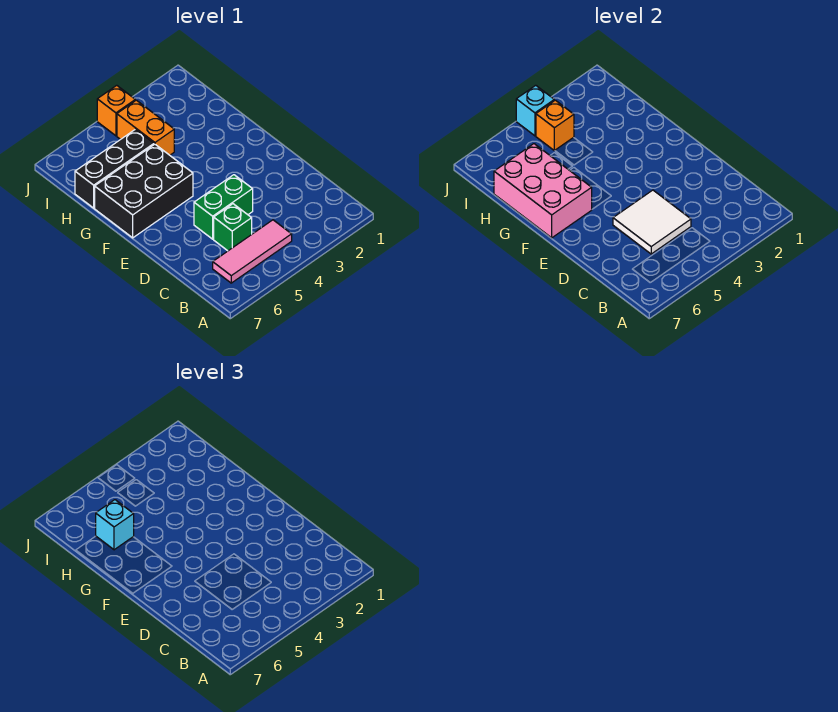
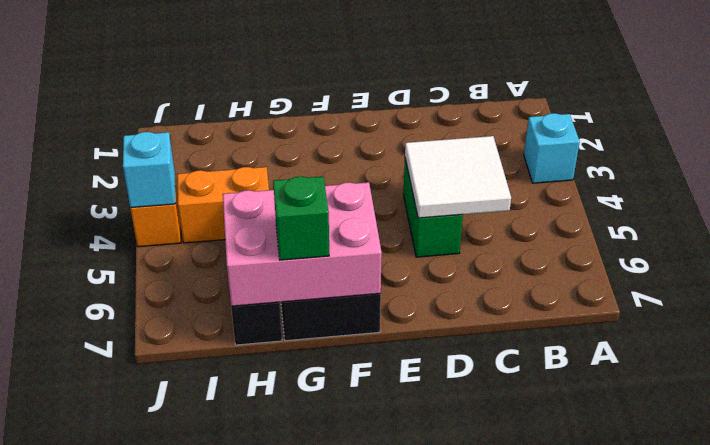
pink tile B4:B6 level 1 -> none
green brick C5 level 1 -> green brick G7 level 3
cyan brick H6 level 3 -> cyan brick A3 level 1
orange brick I4 level 2 -> none

